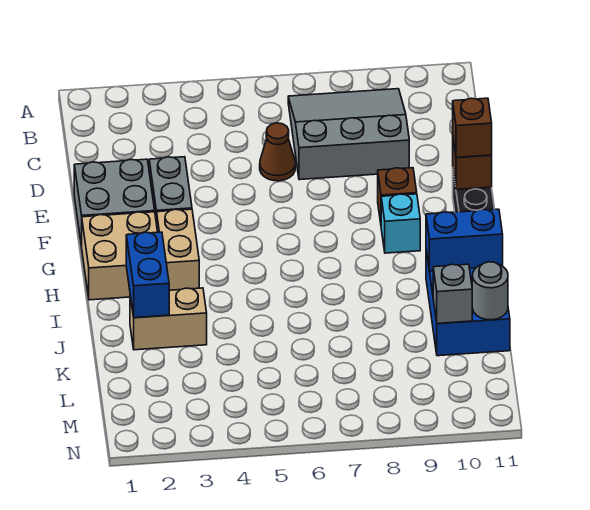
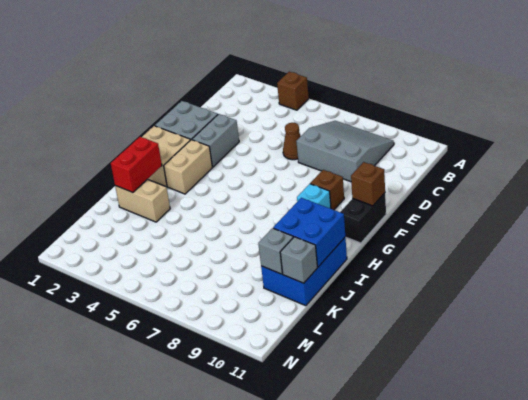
brown brick F11 level 3 -> brown brick A4 level 1
blue brick I2:J2 level 2 -> red brick I2:J2 level 2
blue brick I10:I11 level 2 -> blue brick I10:J11 level 2
grey round brick K11 level 2 -> grey brick K11 level 2

